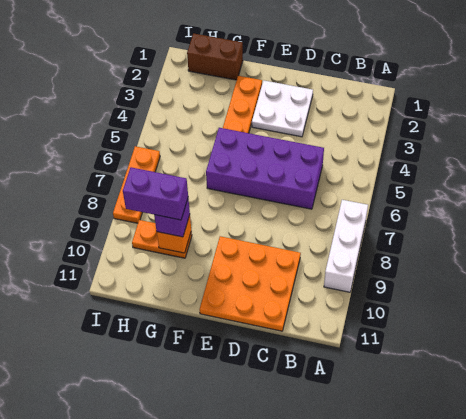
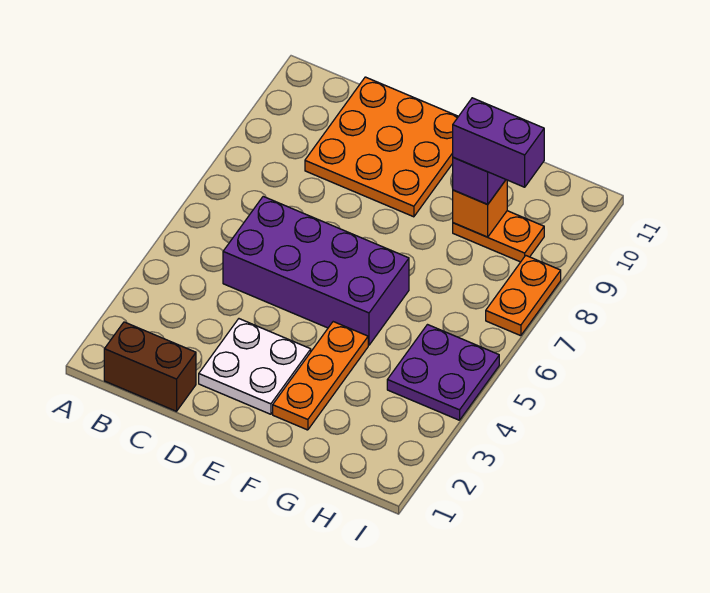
white brick A7:A9 level 1 -> none
brown brick G1:H1 level 1 -> brown brick B1:C1 level 1
none -> purple plate H4:I5 level 1
orange plate I6:I8 level 1 -> orange plate I7:I8 level 1

